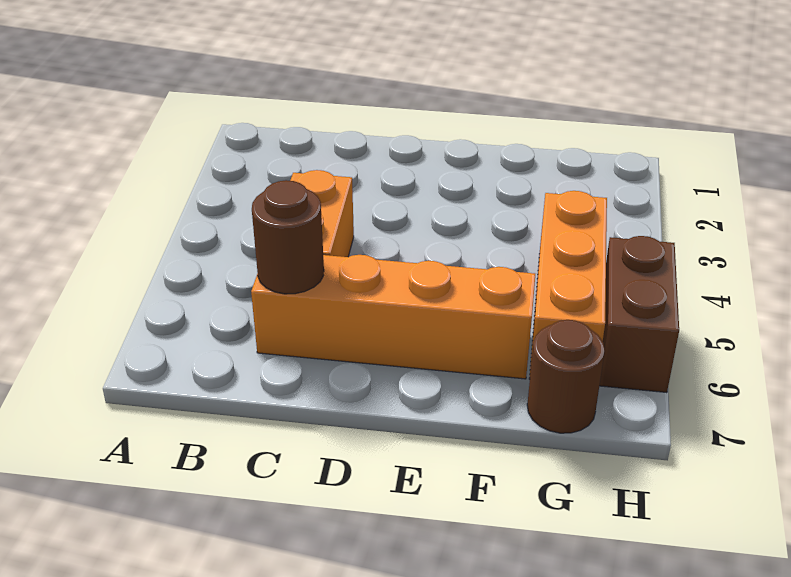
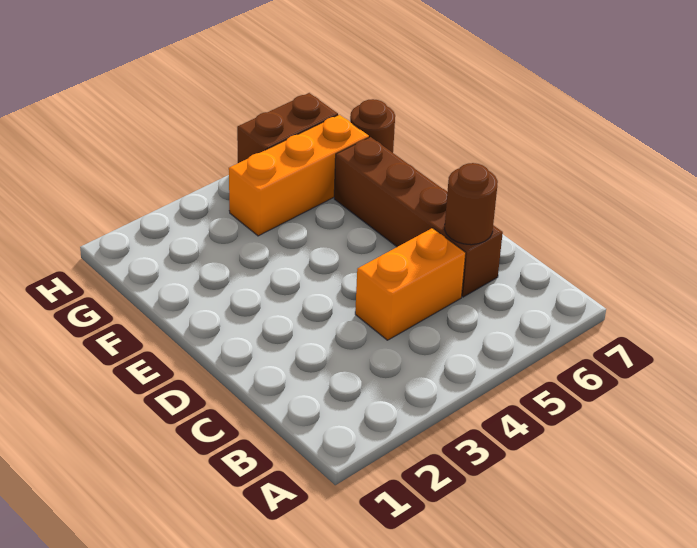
orange brick C6:F6 level 1 -> brown brick C6:F6 level 1

